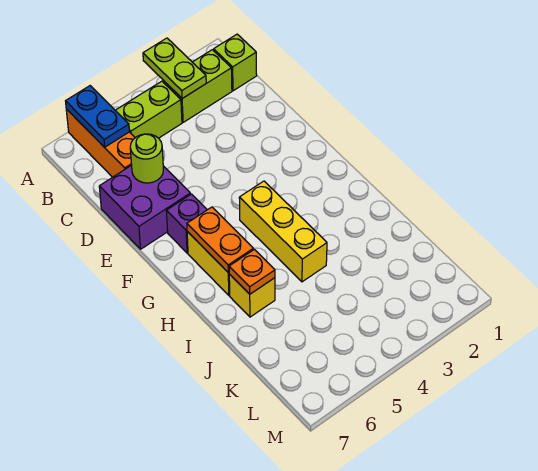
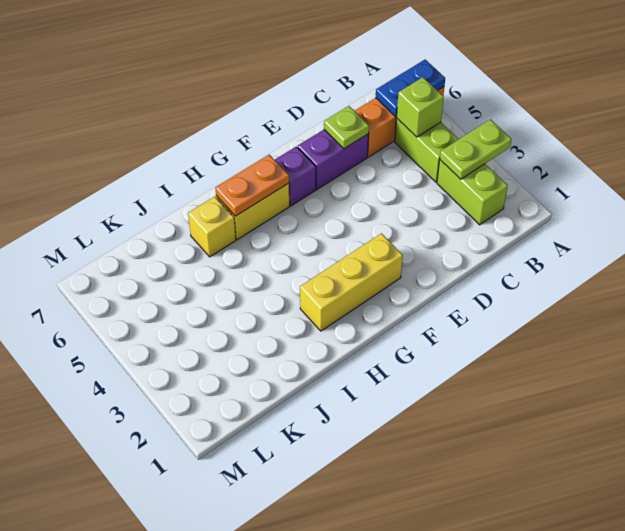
lime brick B1 level 1 -> lime brick B5 level 2
purple brick D6:E7 level 1 -> purple brick D6:E6 level 1
lime round brick D6 level 2 -> lime plate D6 level 2
yellow brick G4:I4 level 1 -> yellow brick F2:H2 level 1
orange plate I6 level 2 -> none

